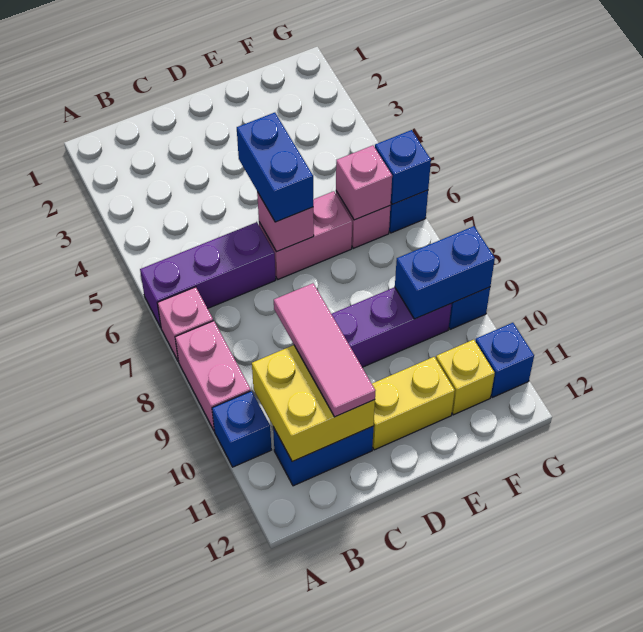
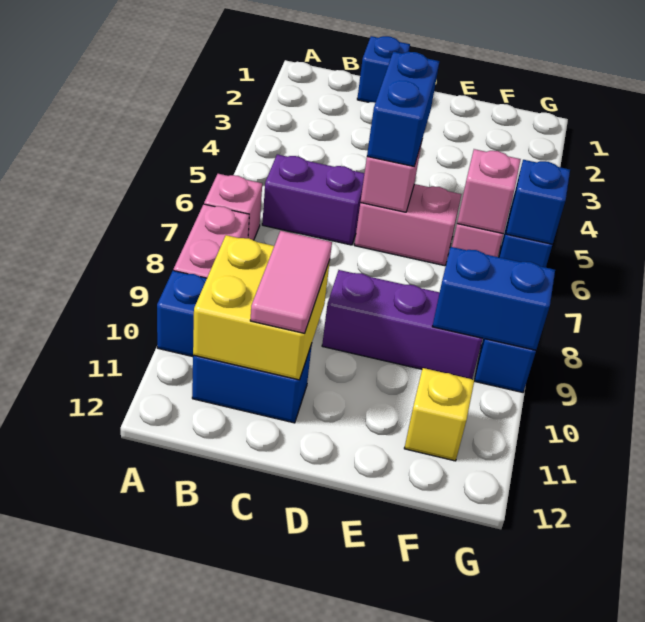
purple brick A6:C6 level 1 -> purple brick B6:C6 level 1
pink tile C9:C11 level 3 -> pink tile C10:C11 level 3
yellow brick D11:E11 level 1 -> none
blue brick G11 level 1 -> blue brick C1 level 1

